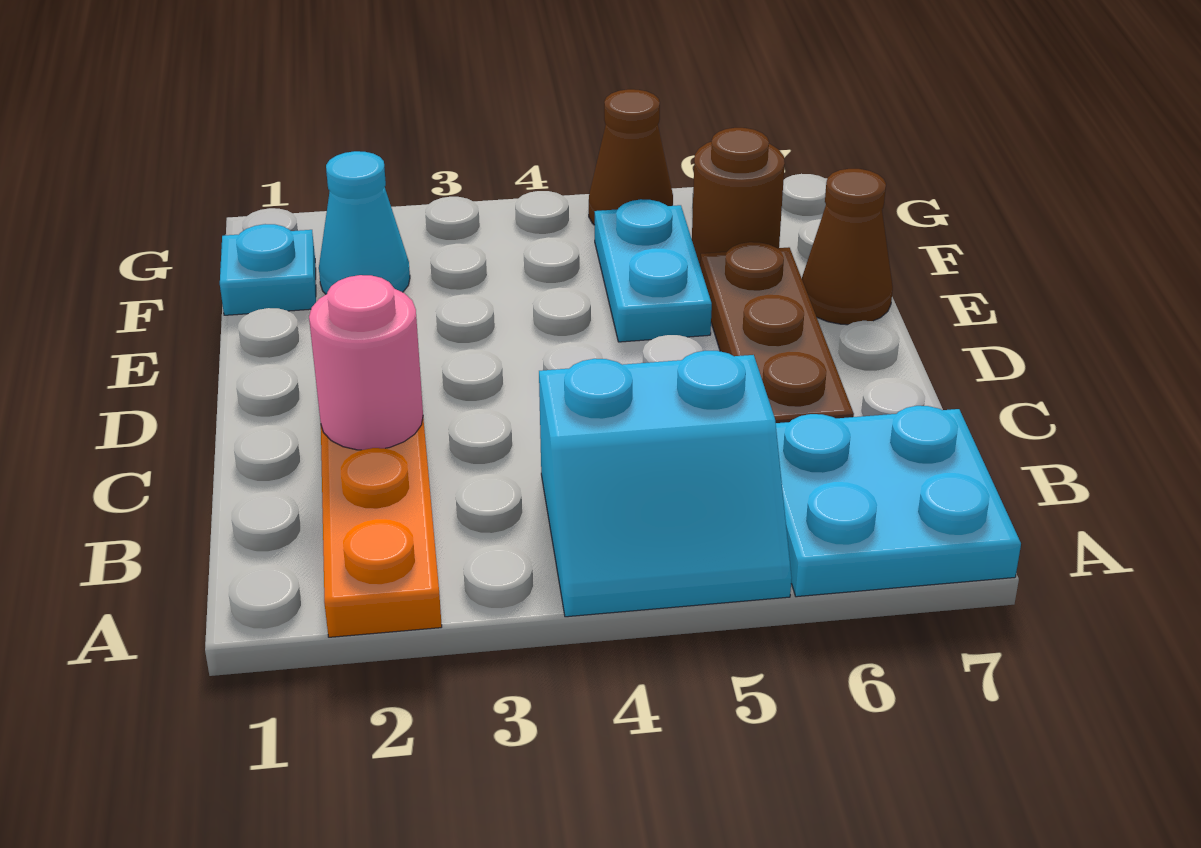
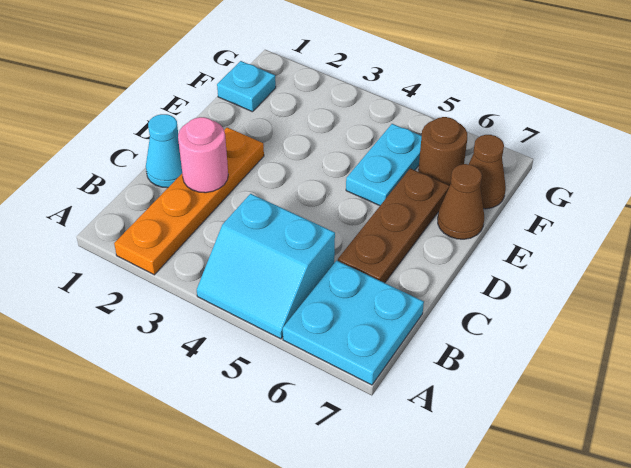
cyan cone F2 level 1 -> cyan cone C1 level 1
brown cone G5 level 1 -> brown cone F7 level 1

